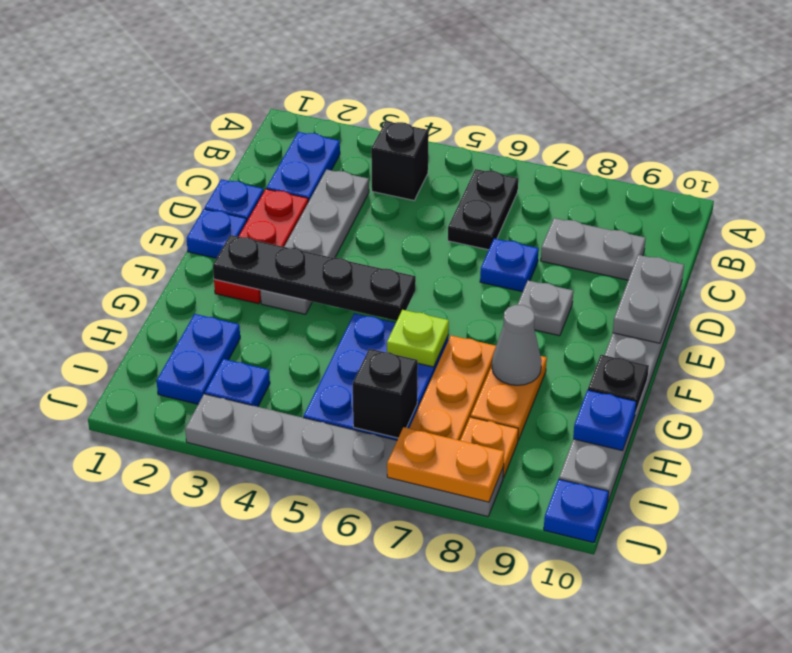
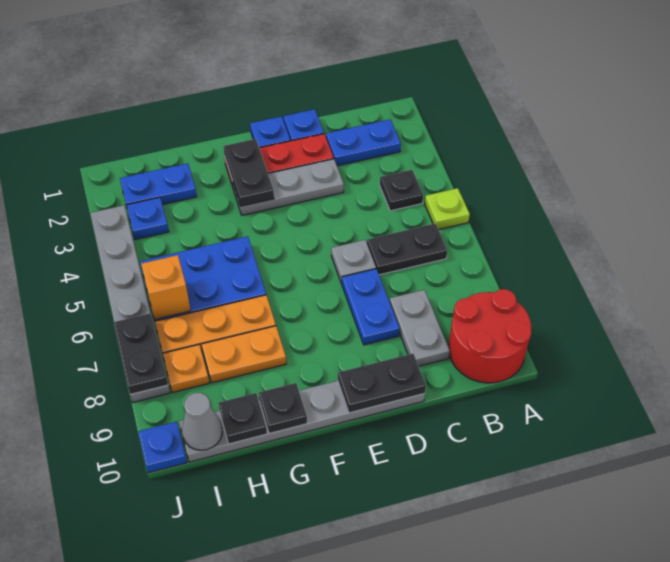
none -> red round brick A9:B10 level 1
black brick B4 level 1 -> black plate B4 level 1
grey plate C3:F3 level 1 -> grey plate D3:F3 level 1
blue plate D7 level 1 -> blue plate D7:D8 level 1
grey plate D10:E10 level 2 -> black plate D10:E10 level 2
grey plate E8 level 1 -> grey plate D6 level 1
black plate F2:F5 level 2 -> black plate F2:F3 level 2
lime plate G6 level 2 -> lime plate A5 level 1
grey cone G8 level 2 -> grey cone I10 level 2
blue plate H10 level 2 -> black plate H10 level 2
black brick I6 level 2 -> orange brick I6 level 2
orange plate J7:J8 level 2 -> black plate J7:J8 level 2

